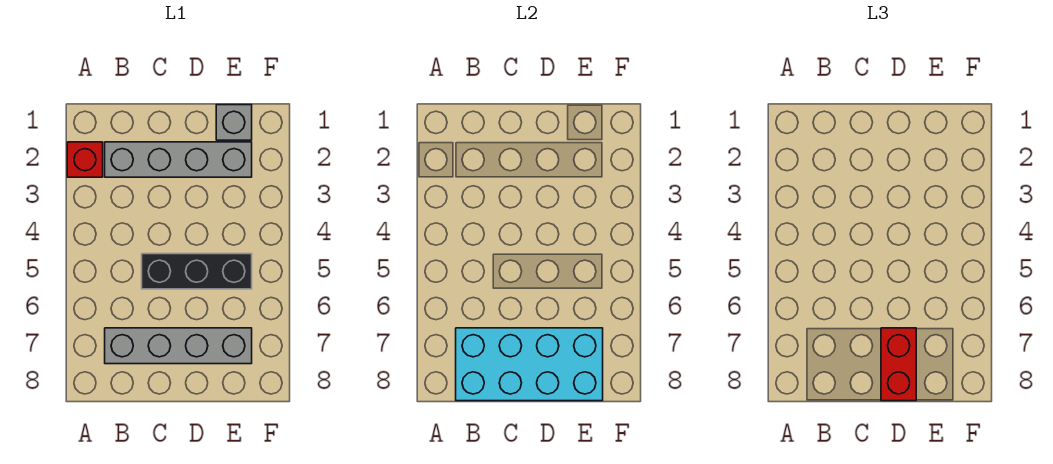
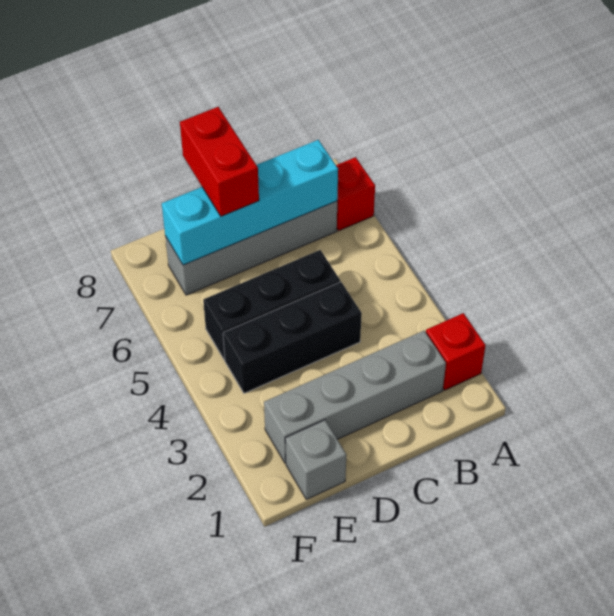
none -> red brick A7 level 1
cyan brick B7:E8 level 2 -> cyan brick B7:E7 level 2
none -> black brick C4:E4 level 1

